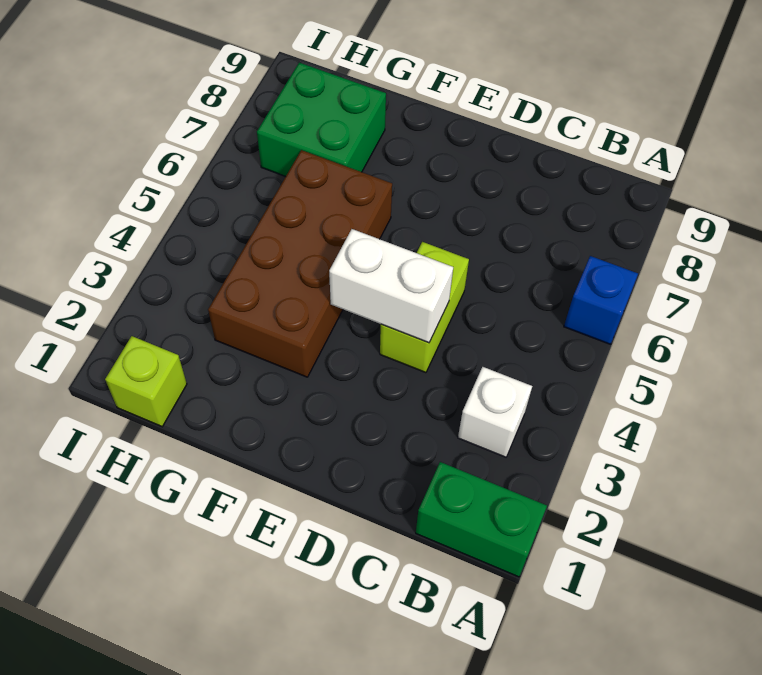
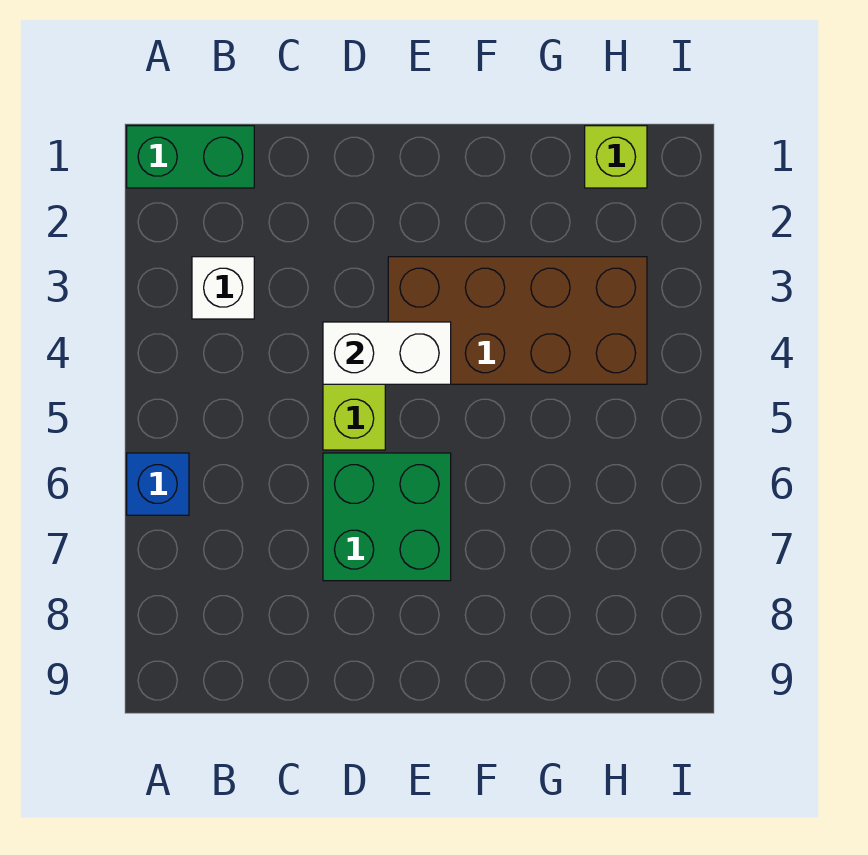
brown brick F3:G6 level 1 -> brown brick E3:H4 level 1
green brick G7:H8 level 1 -> green brick D6:E7 level 1

